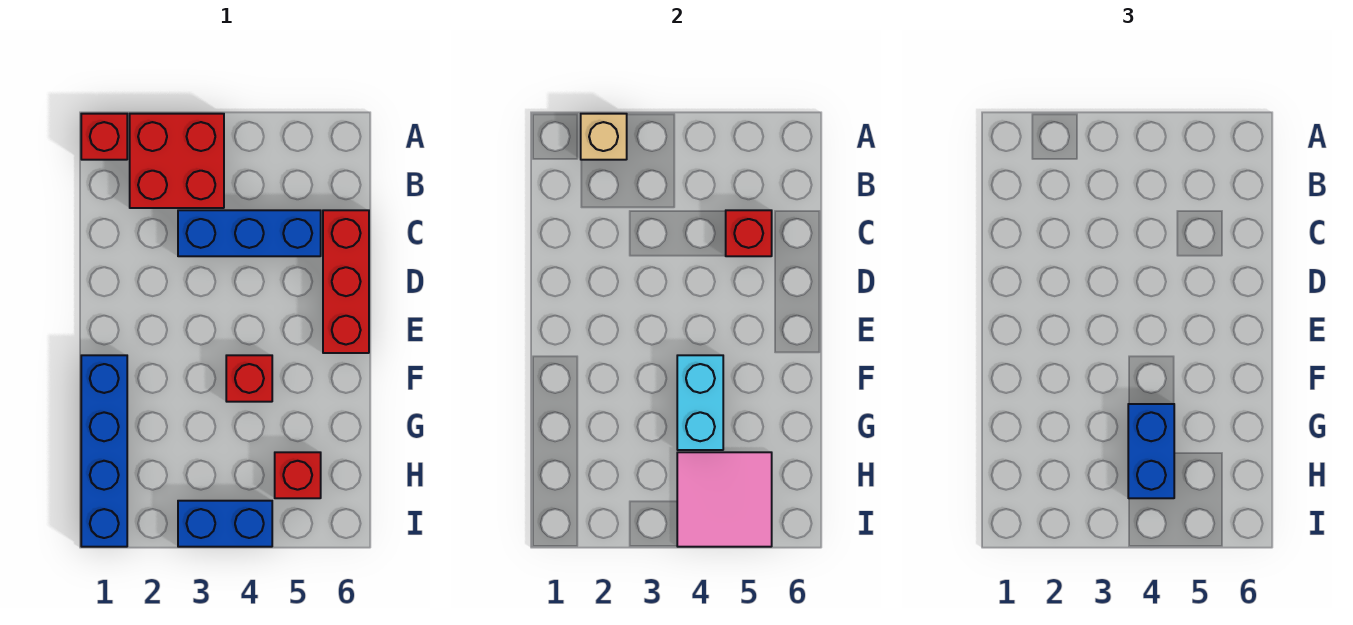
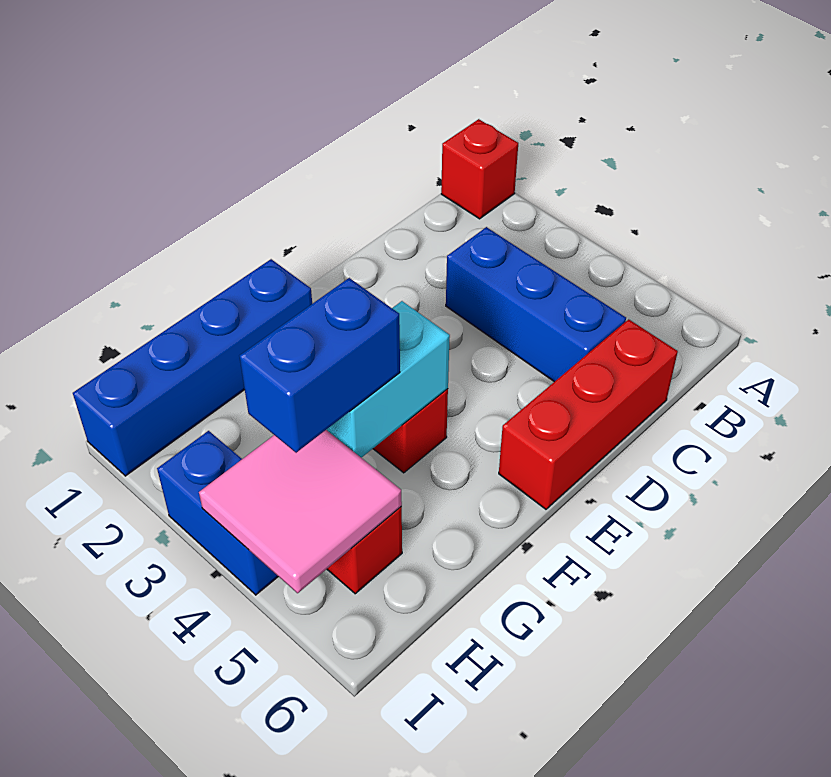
red brick A2:B3 level 1 -> none
tan brick A2 level 2 -> none
red brick C5 level 2 -> none

